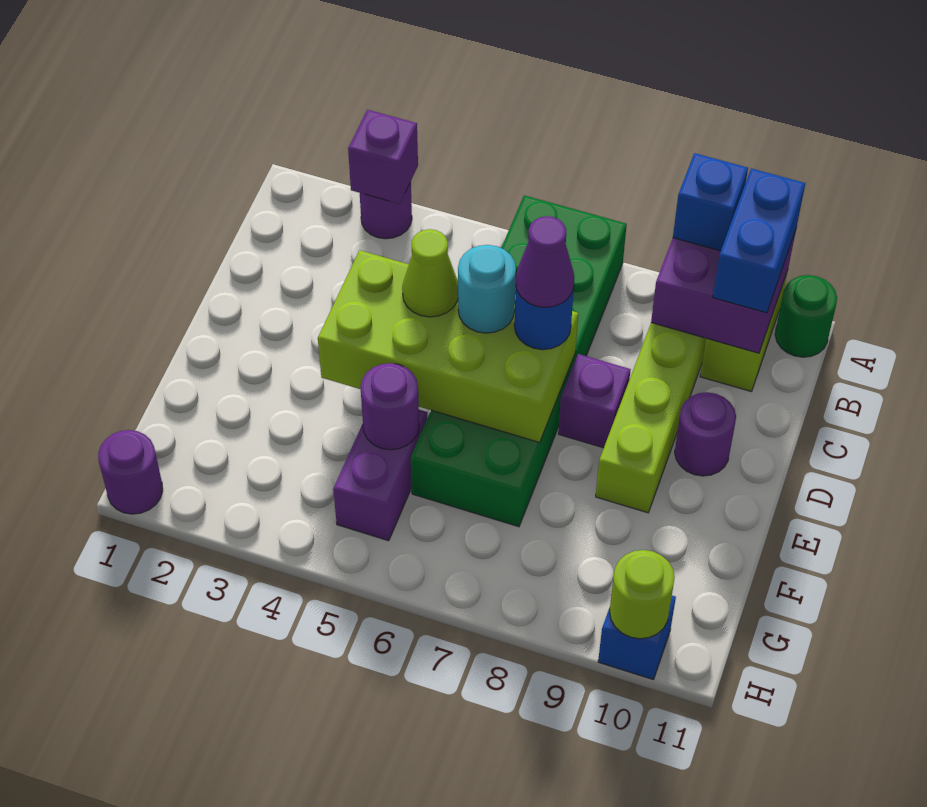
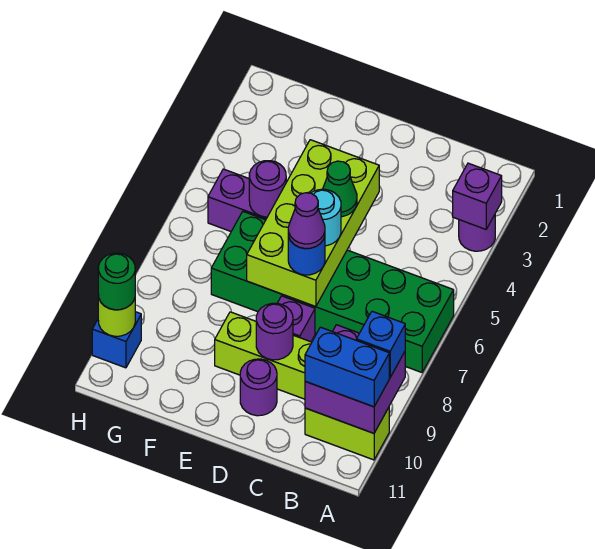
green round brick A11 level 1 -> green round brick H10 level 3
lime cone D5 level 3 -> green cone D5 level 3
purple round brick H1 level 1 -> purple round brick D9 level 2

